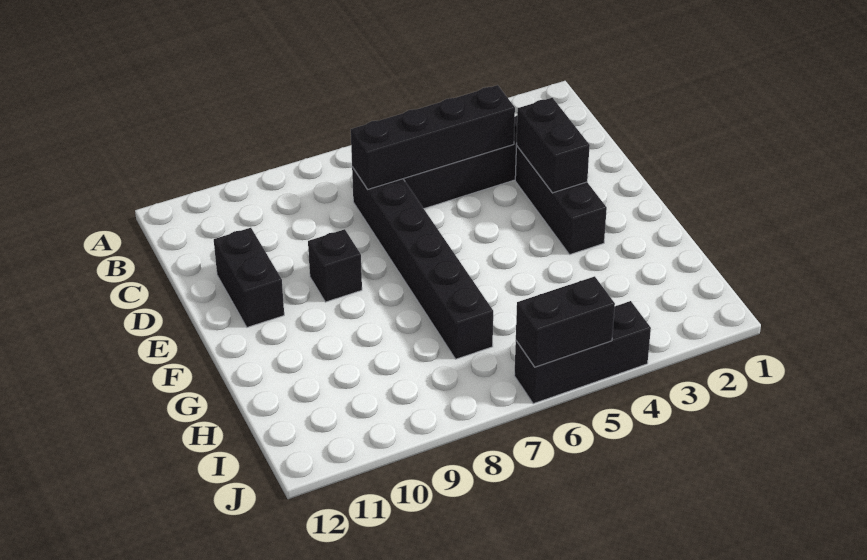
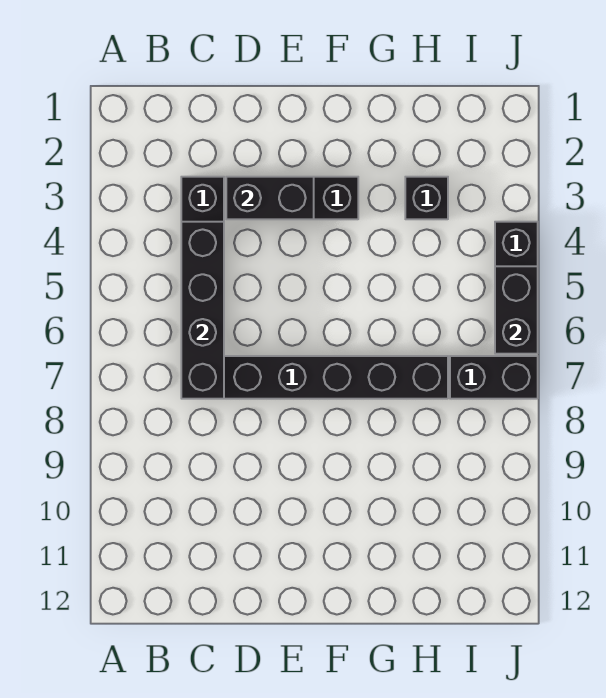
black brick D11:E11 level 1 -> black brick I7:J7 level 1
black brick E9 level 1 -> black brick H3 level 1

